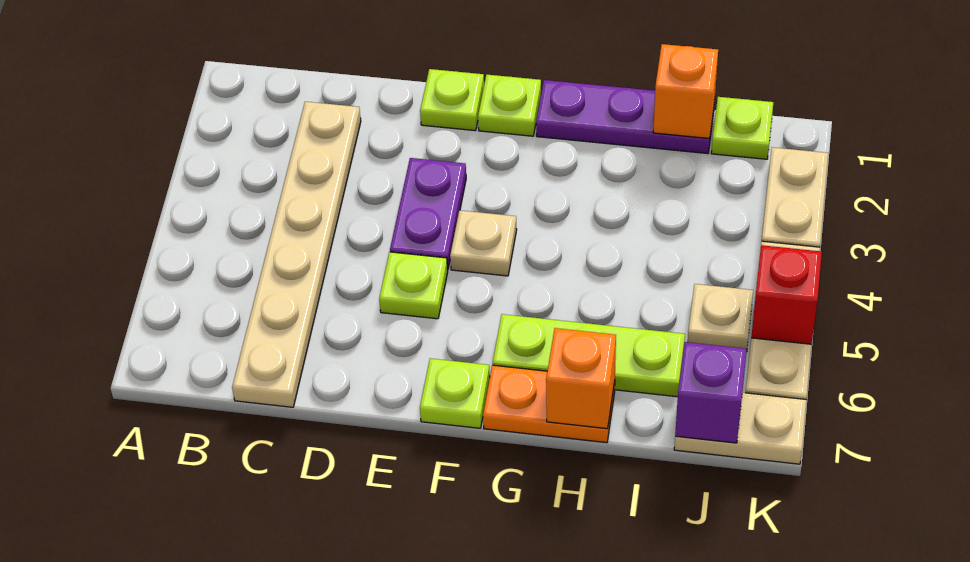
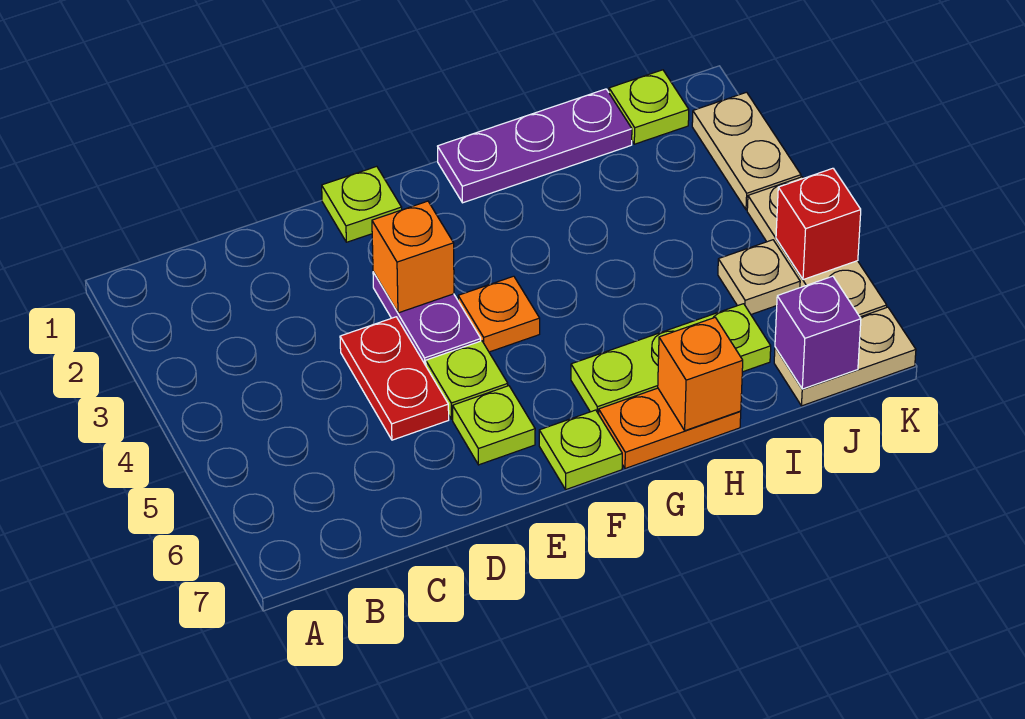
tan plate C2:C7 level 1 -> none
none -> red plate D4:D5 level 1
lime plate F1 level 1 -> lime plate E6 level 1
tan plate F4 level 1 -> orange plate F4 level 1
orange brick I1 level 2 -> orange brick E3 level 2

